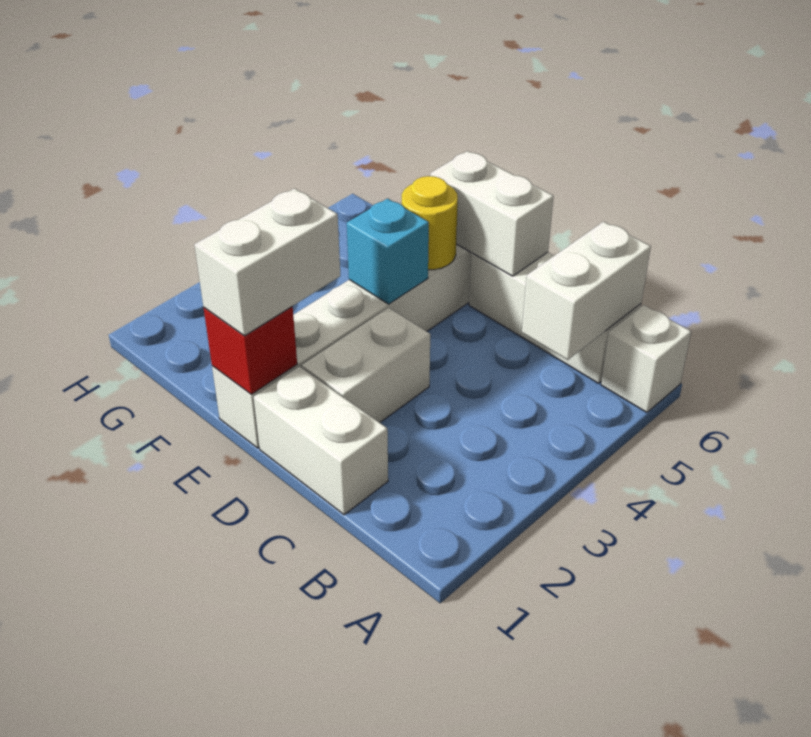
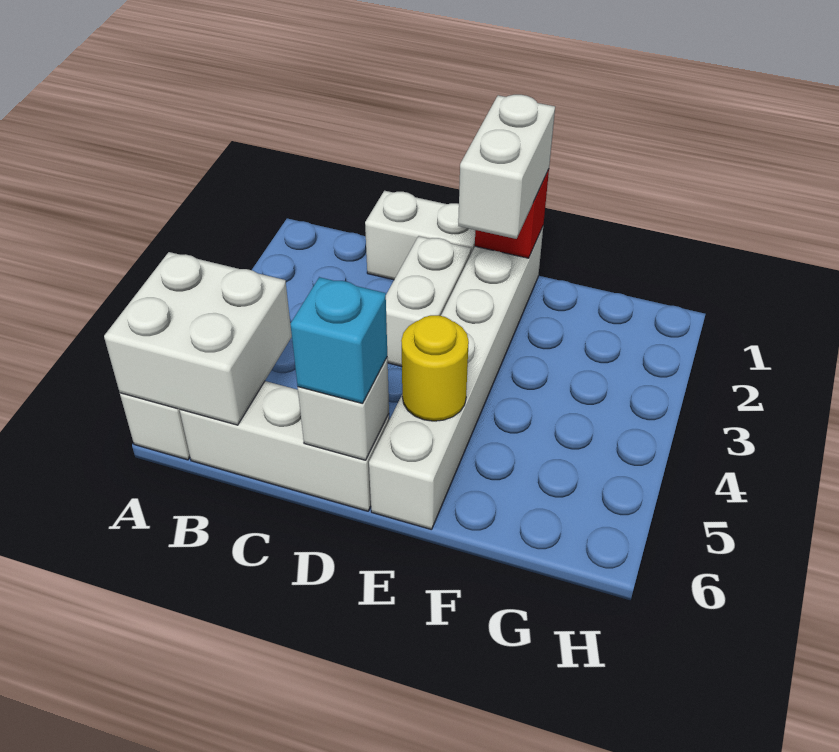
white brick B5:B6 level 2 -> white brick A5:B6 level 2
white brick D6:E6 level 2 -> white brick D6 level 2
cyan brick E4 level 2 -> cyan brick D6 level 3

